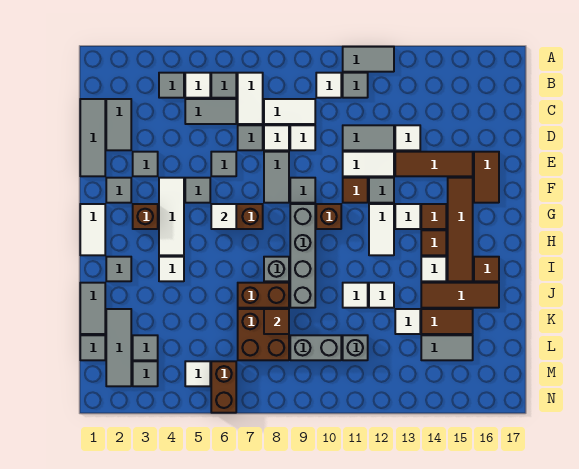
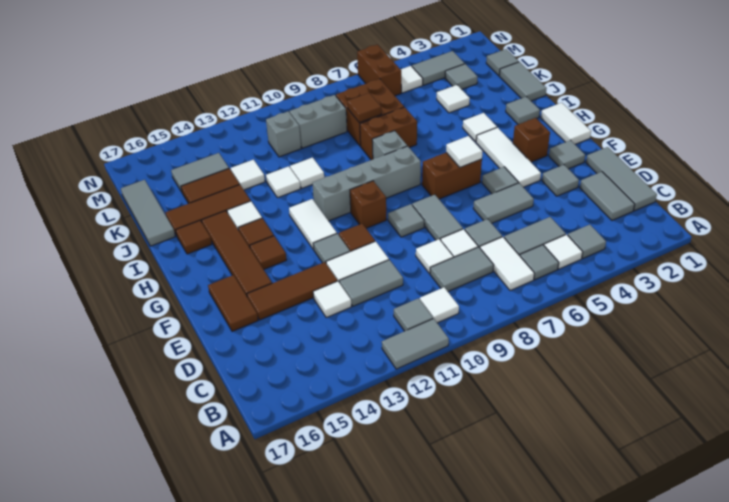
white tile C8:C9 level 1 -> grey tile C8:C9 level 1
grey tile E6 level 1 -> grey tile E5:E6 level 1
grey brick G9:J9 level 1 -> grey brick H8:H11 level 1
white tile G13 level 1 -> white tile K4 level 1
grey tile K2:M2 level 1 -> grey tile J17:L17 level 1
grey tile M3 level 1 -> grey tile M3:M4 level 1

